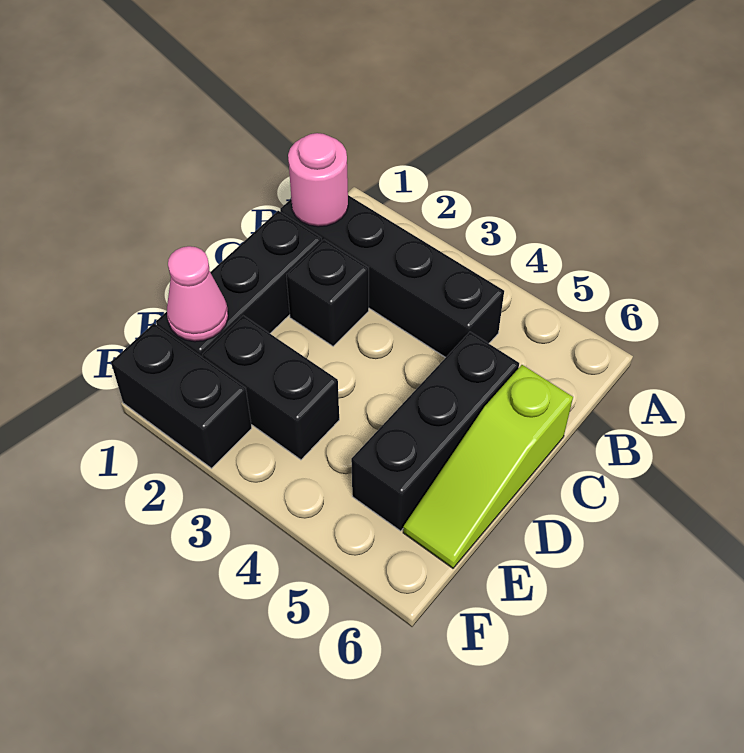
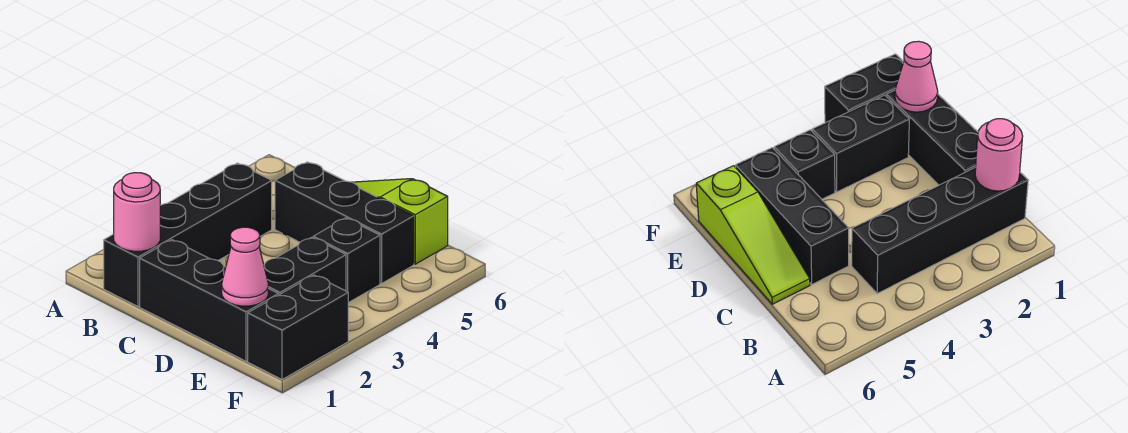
black brick C2 level 1 -> black brick E4 level 1
lime slope C6:E6 level 1 top C -> lime slope C6:E6 level 1 top E

